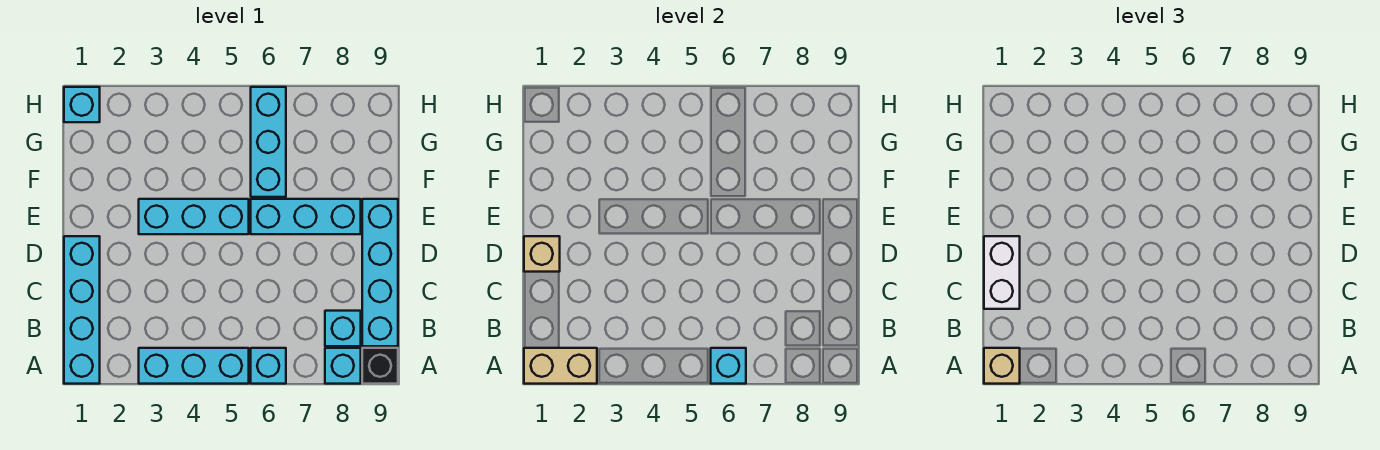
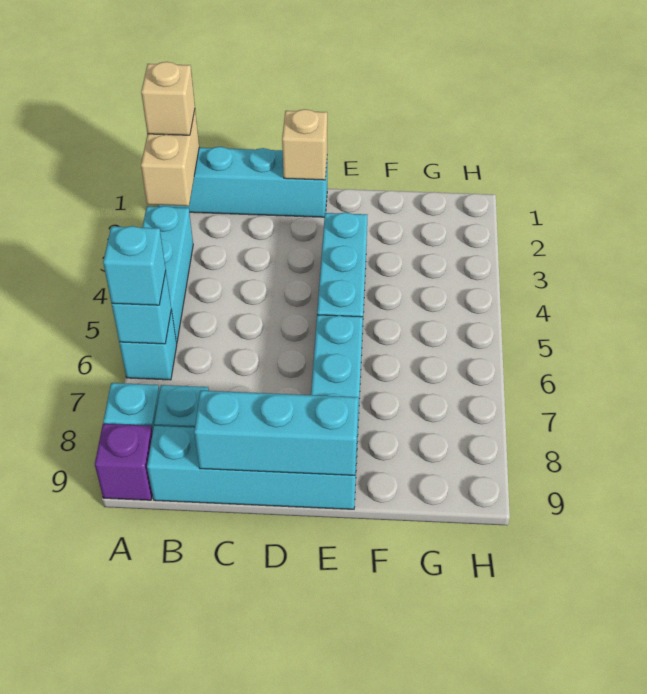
black brick A9 level 1 -> purple brick A9 level 1
white brick C1:D1 level 3 -> none
cyan brick F6:H6 level 1 -> cyan brick C9:E9 level 2
cyan brick H1 level 1 -> cyan brick A6 level 3

